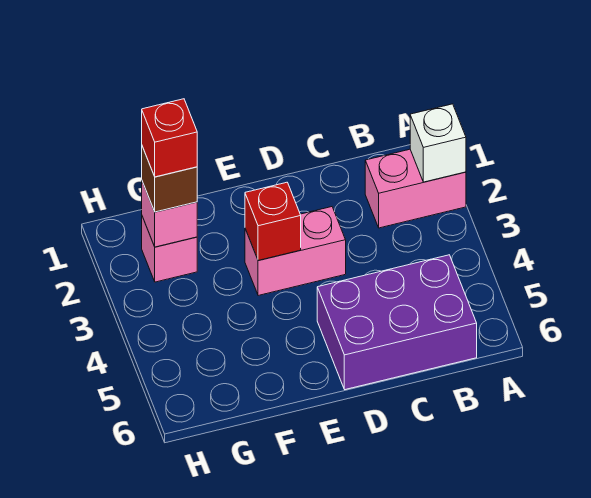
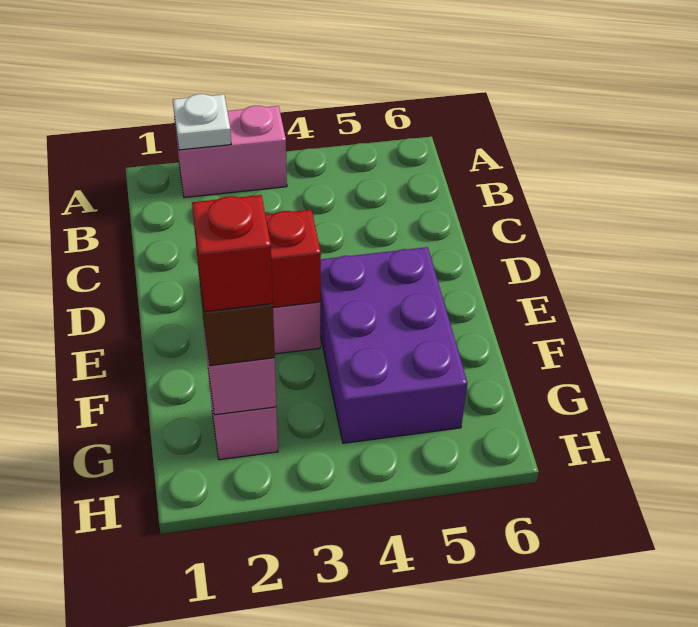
pink brick A2:B2 level 1 -> pink brick A2:A3 level 1
white brick A2 level 2 -> white plate A2 level 2
purple brick B5:D6 level 1 -> purple brick E4:G5 level 1

